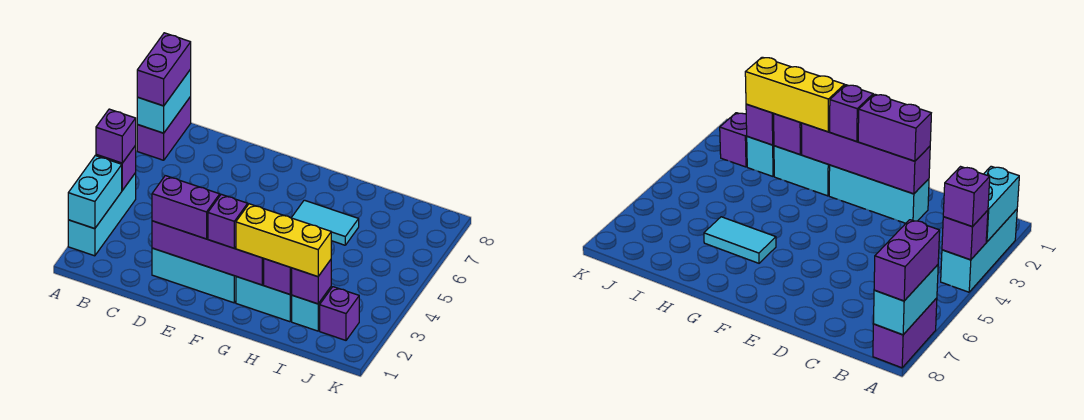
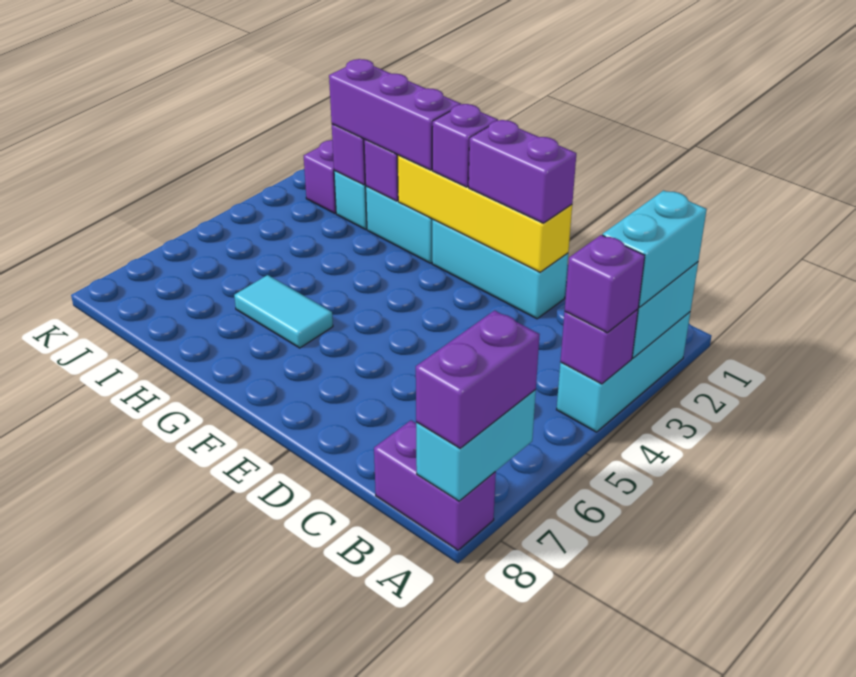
none -> cyan brick A2:A3 level 3
purple brick A7:A8 level 1 -> purple brick A8:B8 level 1
purple brick D2:G2 level 2 -> yellow brick D2:G2 level 2
yellow brick G2:I2 level 3 -> purple brick G2:I2 level 3

